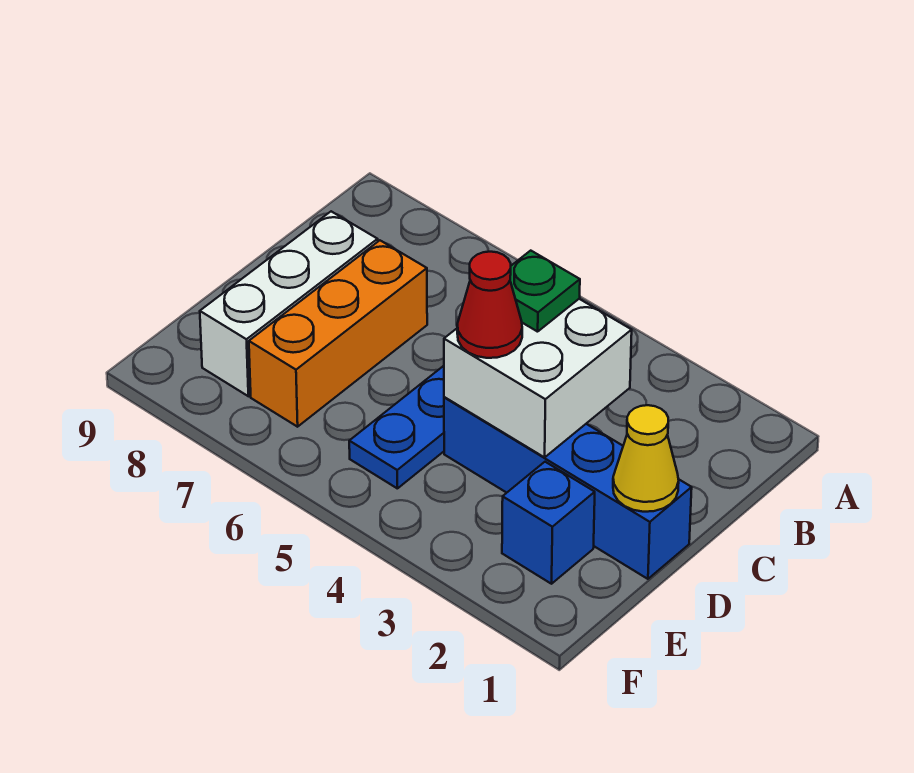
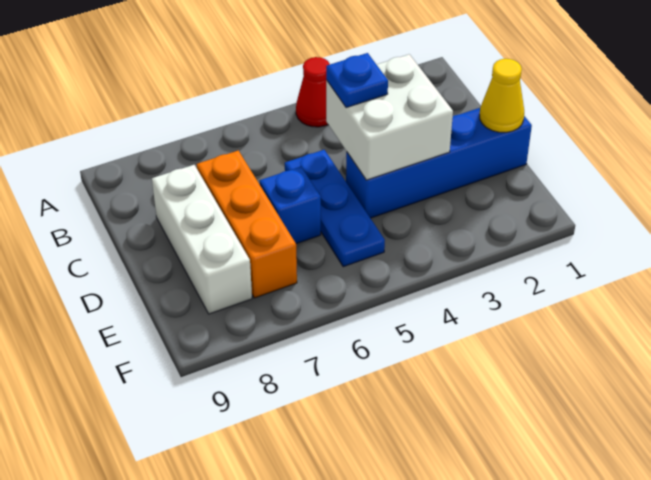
green plate C4 level 3 -> blue plate C4 level 3
red cone D4 level 3 -> red cone A4 level 1
blue brick E2 level 1 -> blue brick D6 level 1

